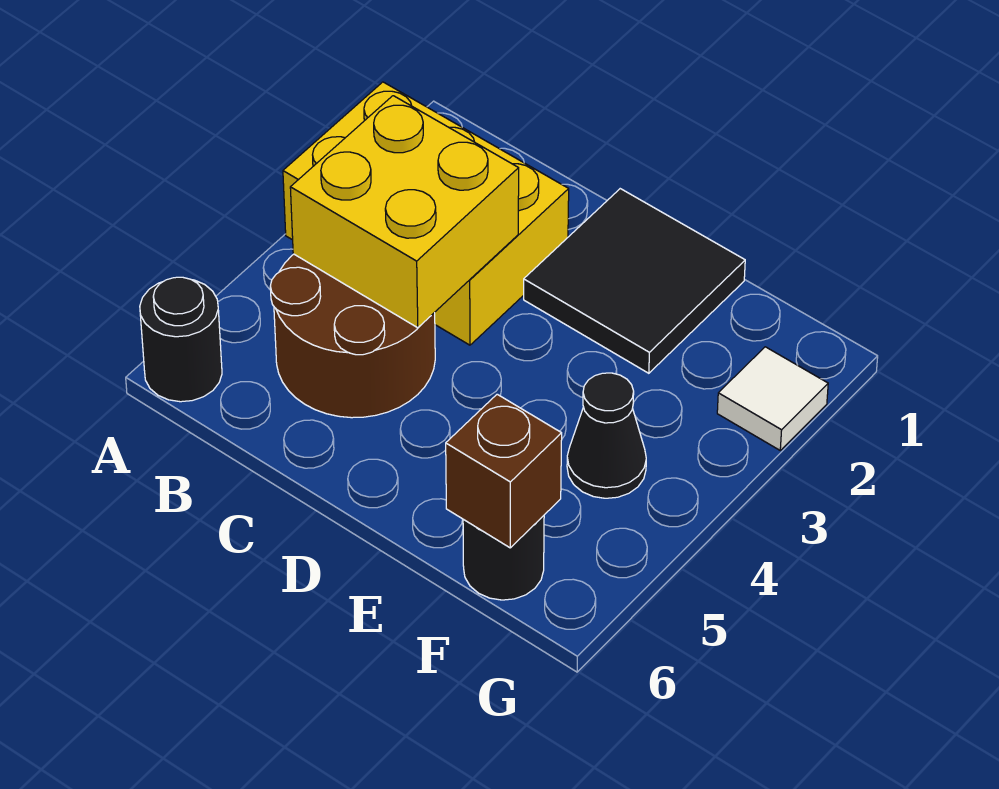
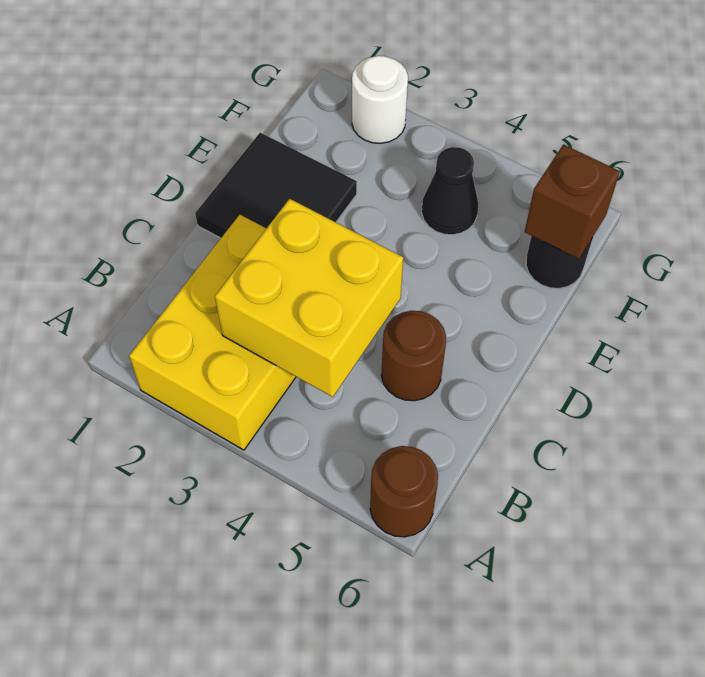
black round brick A6 level 1 -> brown round brick A6 level 1
brown round brick B4:C5 level 1 -> brown round brick C5 level 1
white tile G2 level 1 -> white round brick G2 level 1

